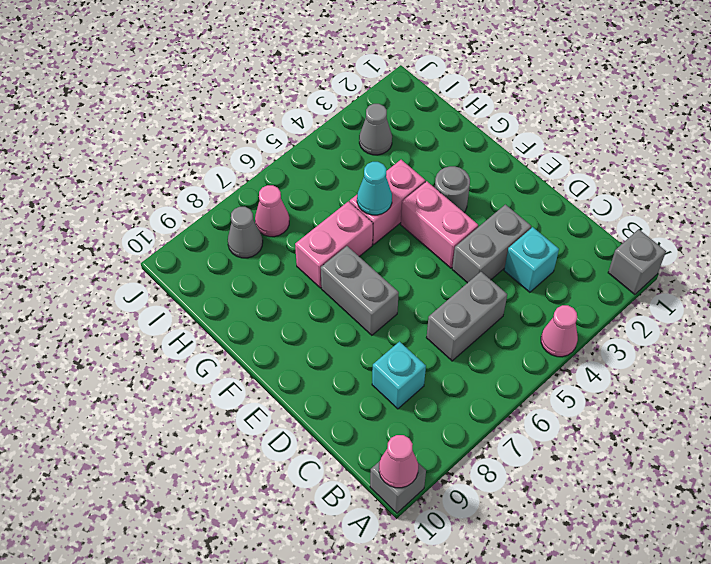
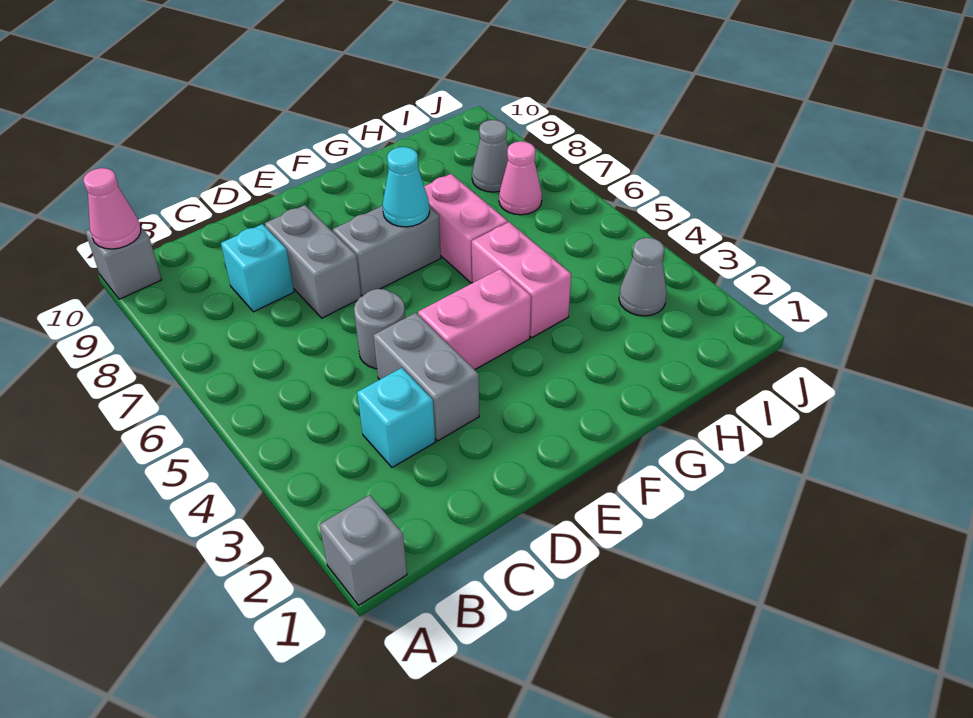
pink cone A4 level 1 -> none
grey brick C5:C6 level 1 -> grey brick D7:D8 level 1
grey round brick F3 level 1 -> grey round brick D5 level 1
cyan cone G5 level 2 -> cyan cone F7 level 2

